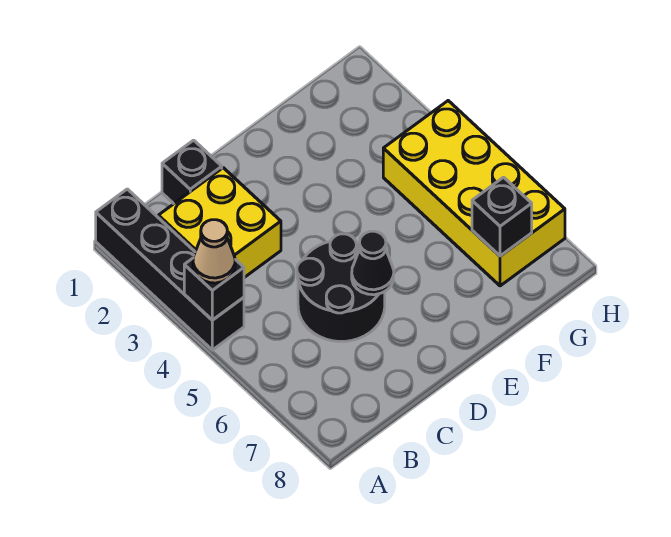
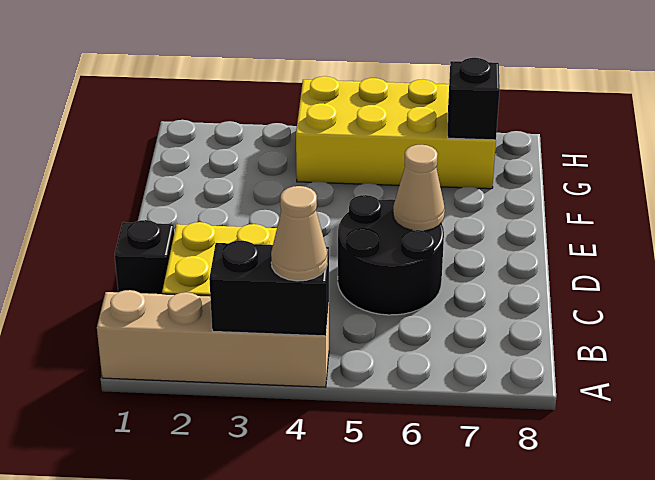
black brick A1:A4 level 1 -> tan brick A1:A4 level 1
black brick A4 level 2 -> black brick A3:A4 level 2
black cone D6 level 2 -> tan cone D6 level 2

